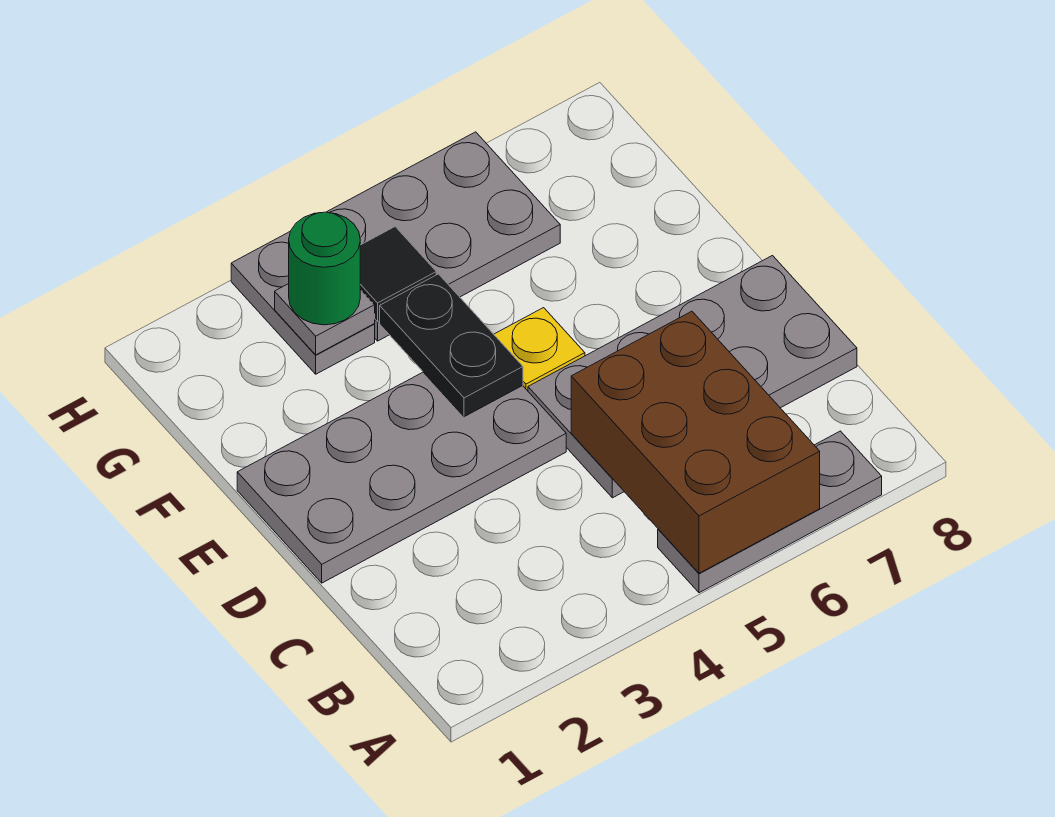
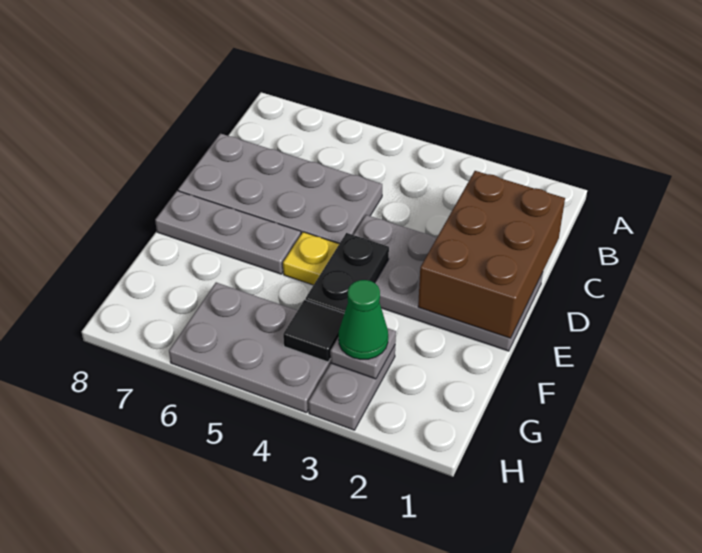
grey plate A5:A7 level 1 -> grey plate E6:E8 level 1
brown brick A5:C6 level 2 -> brown brick C1:E2 level 2
green round brick G3 level 3 -> green cone G3 level 3

